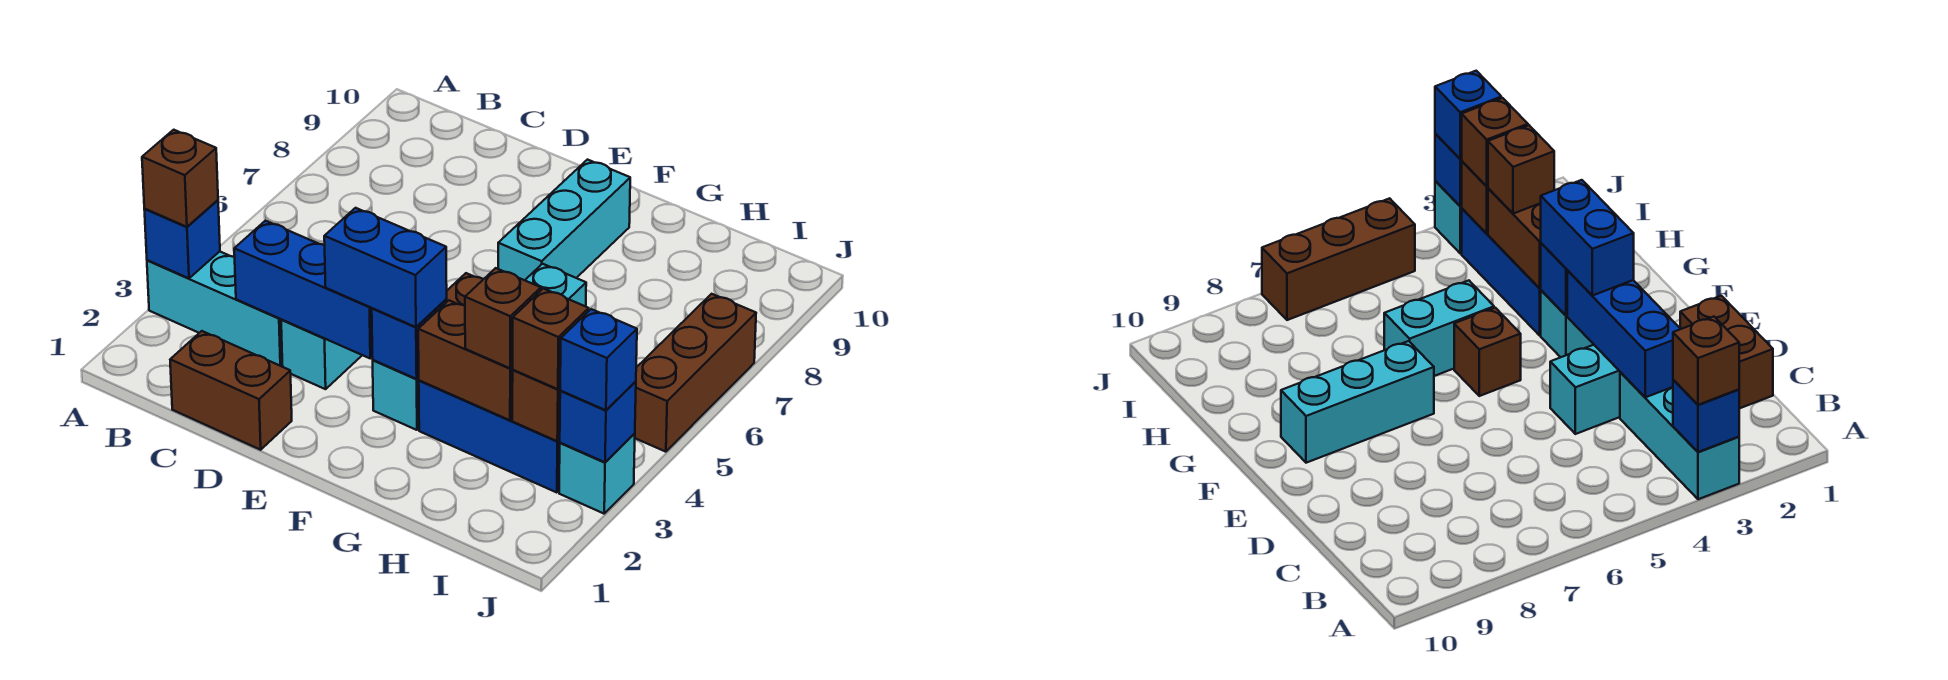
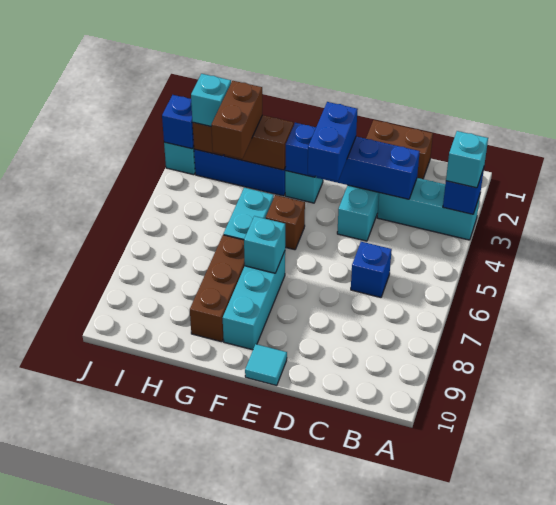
brown brick A3 level 3 -> cyan brick A3 level 3
blue brick E3:F3 level 3 -> blue brick E3:E4 level 3
none -> cyan tile E10 level 1
none -> cyan brick F7 level 2
brown brick H3 level 3 -> brown brick H3:H4 level 3
brown brick I3 level 3 -> cyan brick I3 level 3
blue brick J3 level 3 -> blue brick C6 level 1
brown brick J5:J7 level 1 -> brown brick G7:G9 level 1

